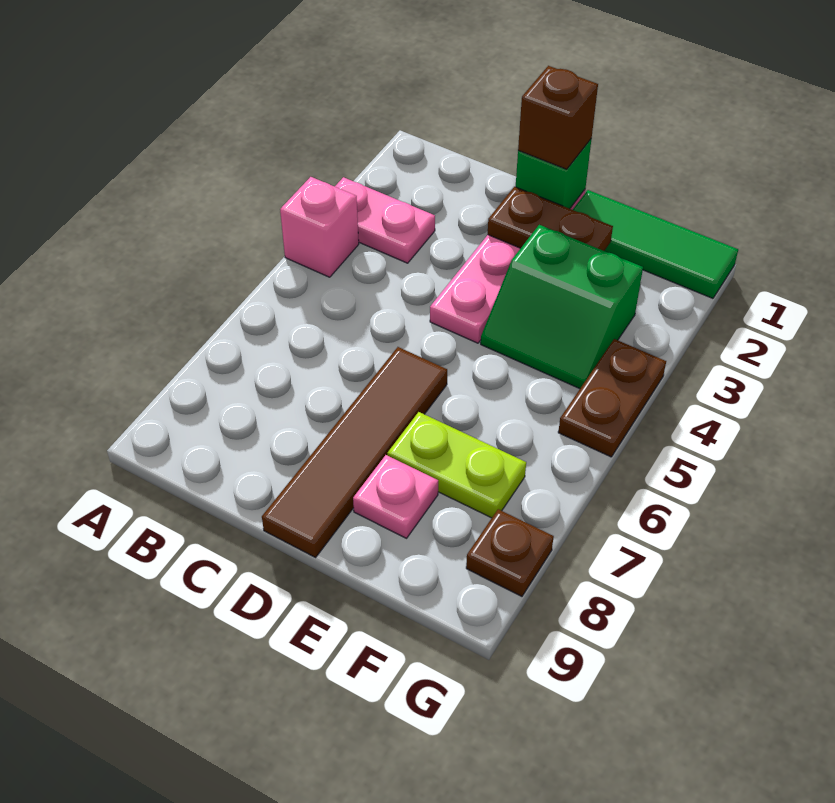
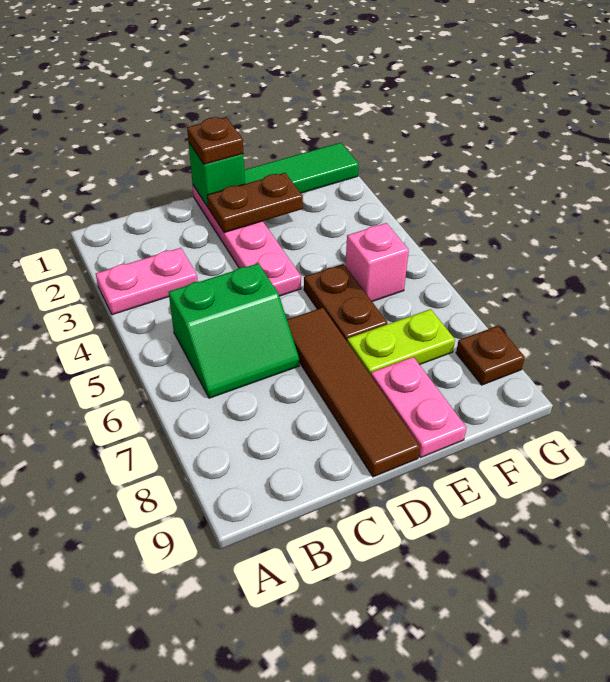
pink brick A4 level 1 -> pink brick F5 level 1
brown brick D1 level 3 -> brown plate D1 level 3
green slope E3:F4 level 1 top 3 -> green slope B5:C6 level 1 top 5
pink plate E8 level 1 -> pink plate E8:E9 level 1
brown plate G4:G5 level 1 -> brown plate E5:E6 level 1

